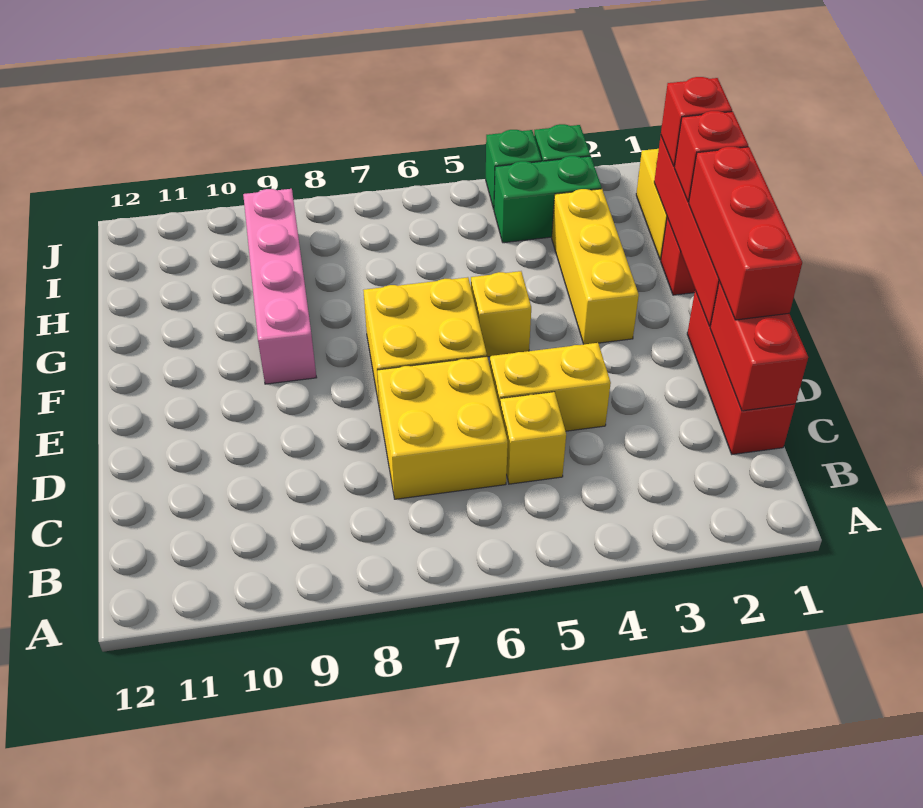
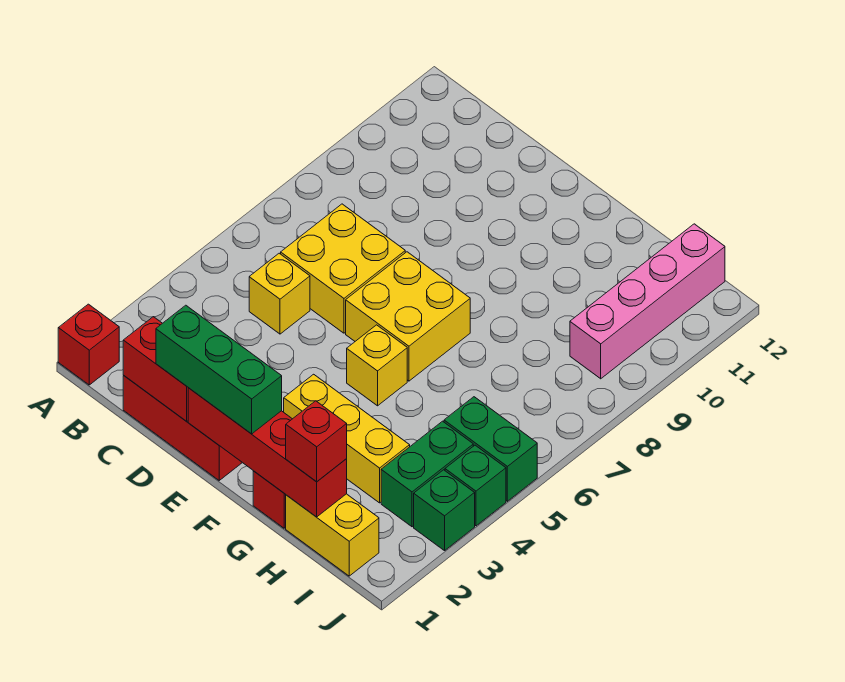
red brick D1:F1 level 3 -> green brick D1:F1 level 3
yellow brick D4:D5 level 1 -> none
pink brick F9:I9 level 1 -> pink brick I9:I12 level 1
red brick G1 level 3 -> red brick A1 level 1
none -> green brick I5:J5 level 1

